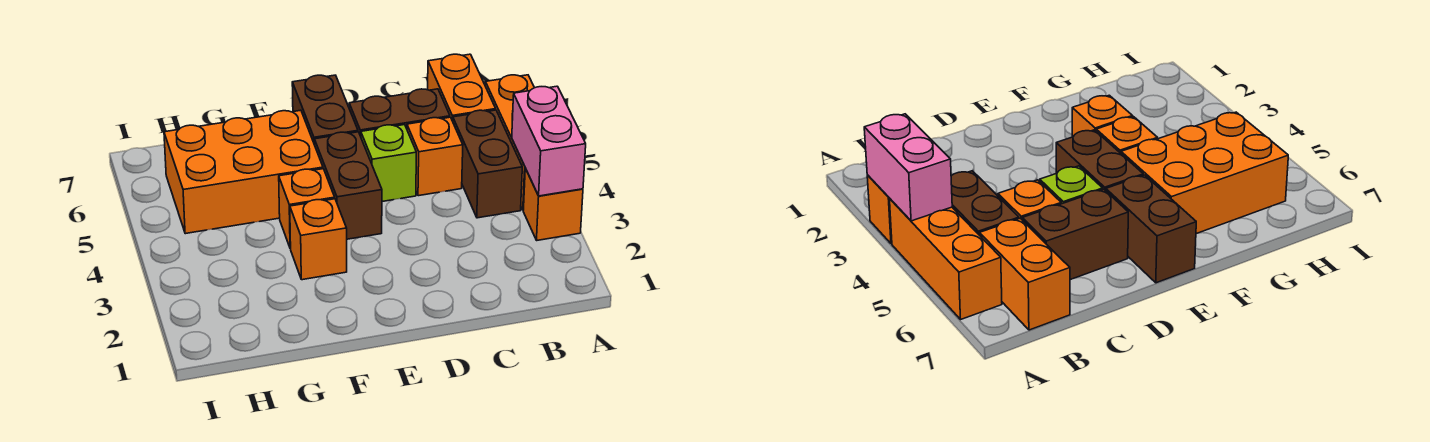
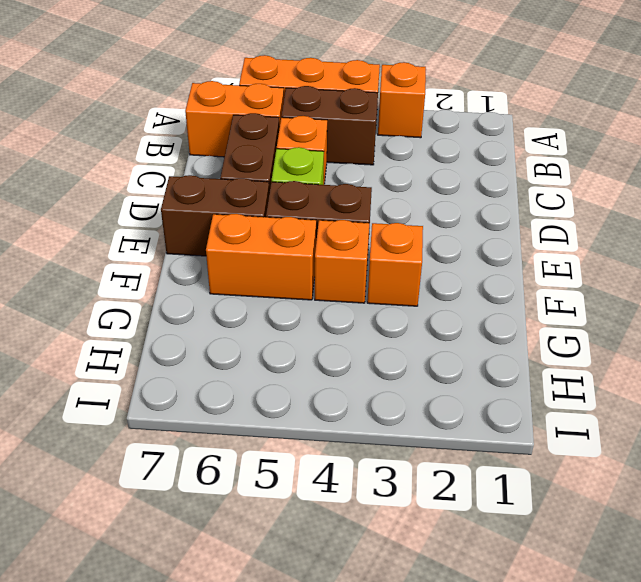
pink brick A3:A4 level 2 -> none
orange brick F5:H6 level 1 -> orange brick F5:F6 level 1

